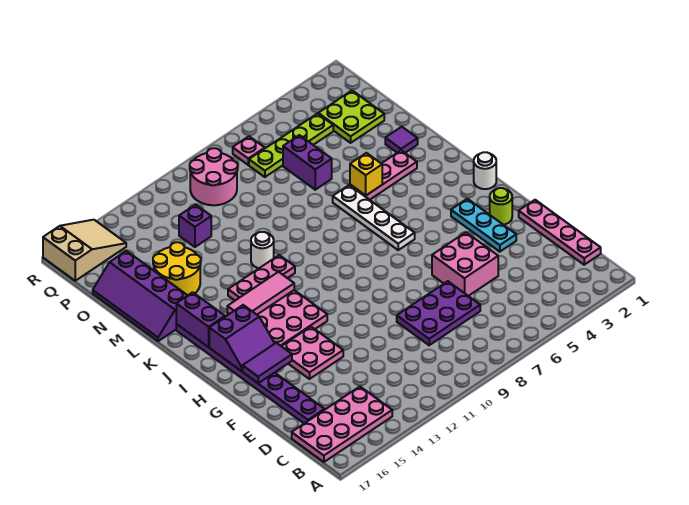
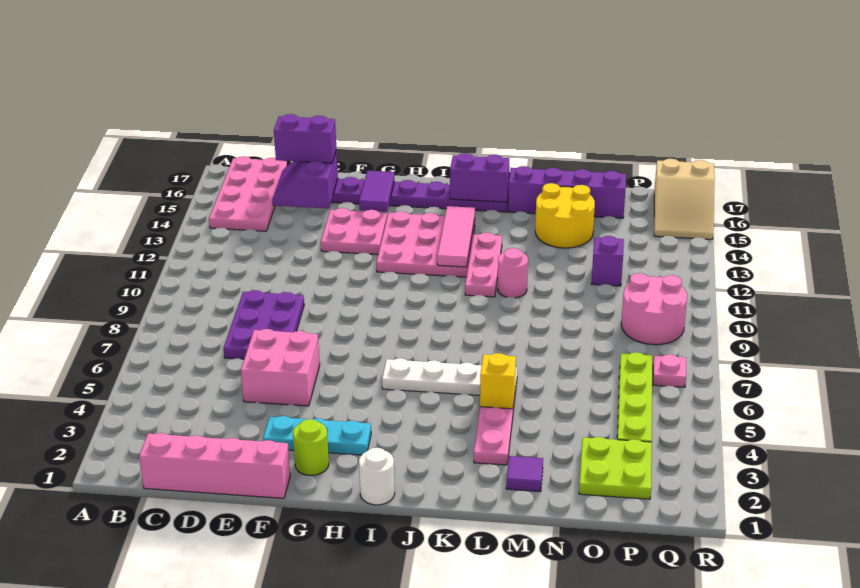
pink plate C1:F1 level 1 -> pink brick C1:F1 level 1
purple slope H15:I16 level 2 top I -> purple slope D15:E16 level 2 top E
white round brick L11 level 1 -> pink round brick L11 level 1
purple brick N6:O6 level 1 -> purple brick D16:E16 level 3

